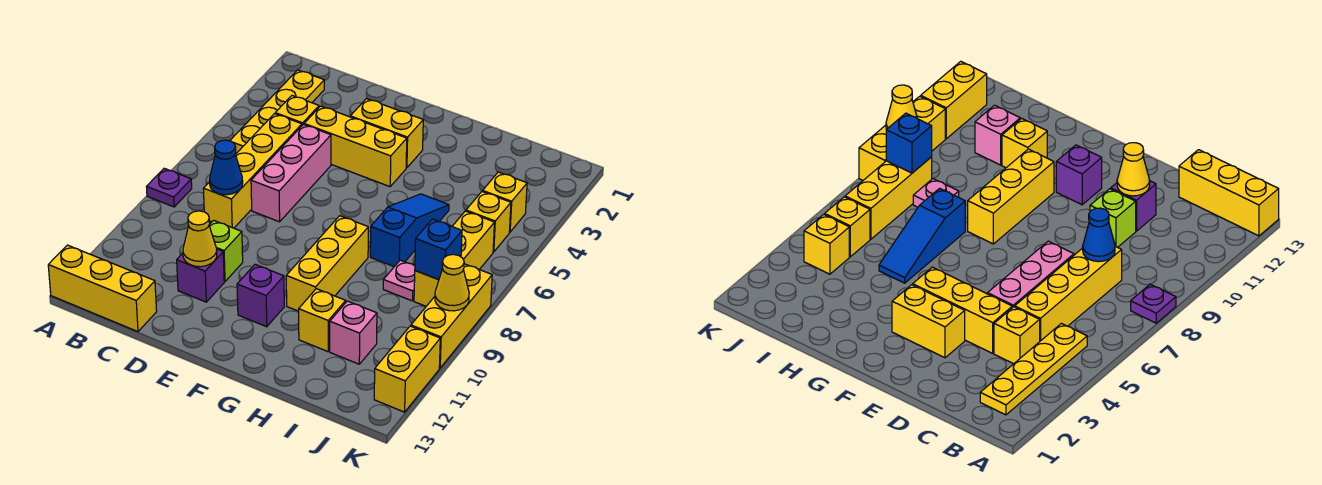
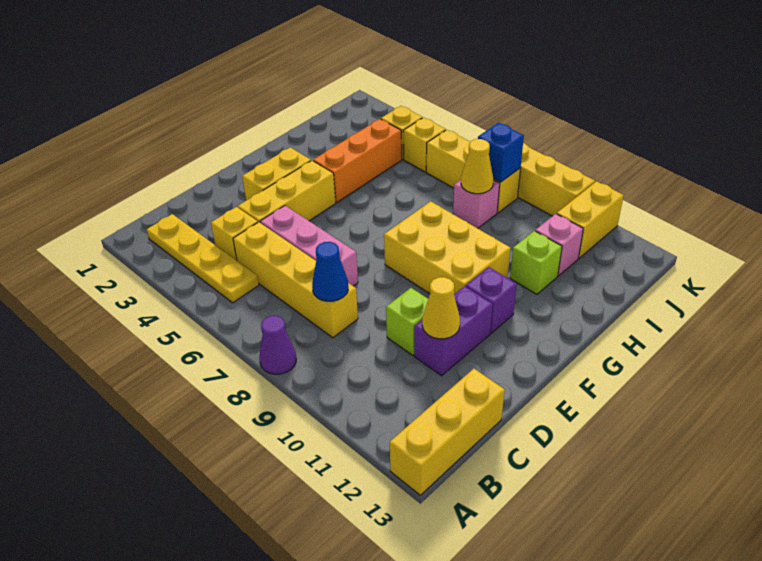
purple plate A8 level 1 -> purple cone A8 level 1
purple brick D11 level 1 -> purple brick D11:E11 level 1
none -> orange brick G4:I4 level 1
yellow brick G8:G10 level 1 -> yellow brick F8:G10 level 1
blue slope H5:H7 level 1 top 7 -> none
yellow brick H11 level 1 -> lime brick H11 level 1
pink plate I8 level 1 -> pink brick I8 level 1
yellow cone K9 level 2 -> yellow cone I8 level 2
yellow brick K11:K12 level 1 -> yellow brick J11:K11 level 1

